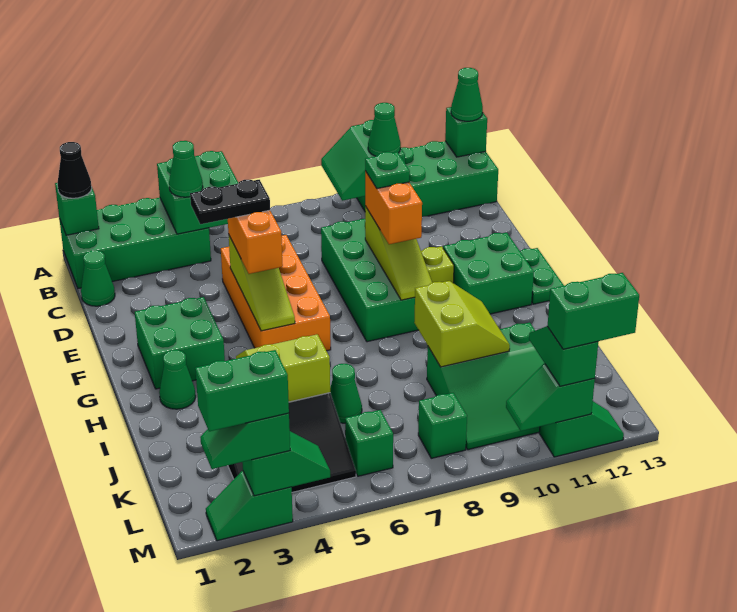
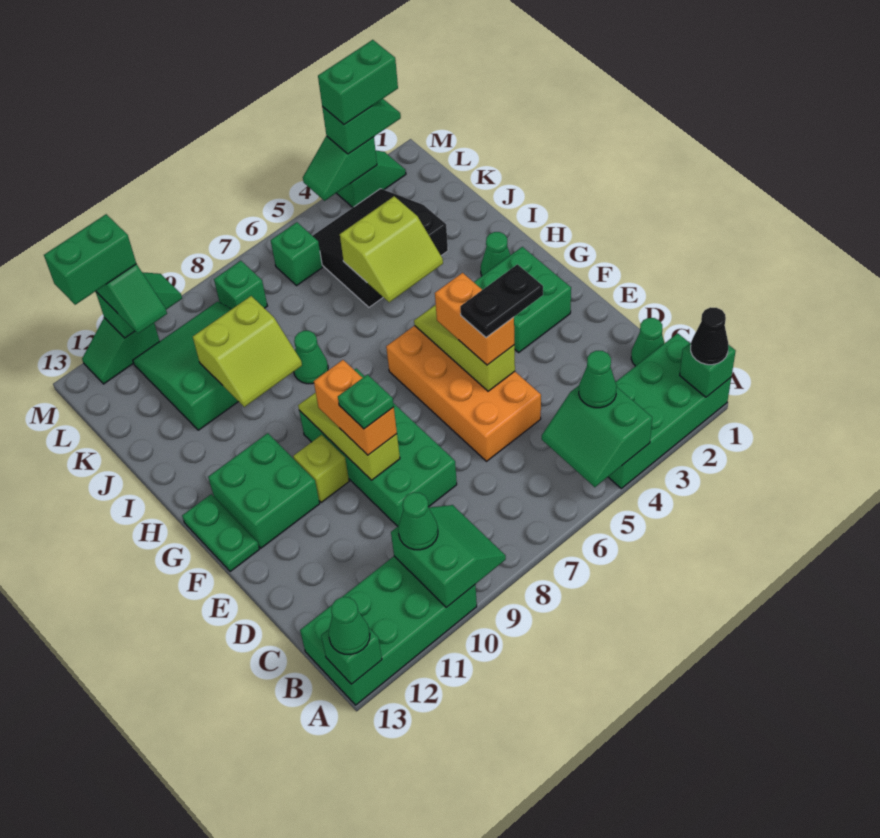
green brick A4:B5 level 2 -> green slope A4:B5 level 2 top 4
lime slope I9:J10 level 2 top 9 -> lime slope I9:J10 level 2 top J
green cone J6 level 1 -> green cone I8 level 1

